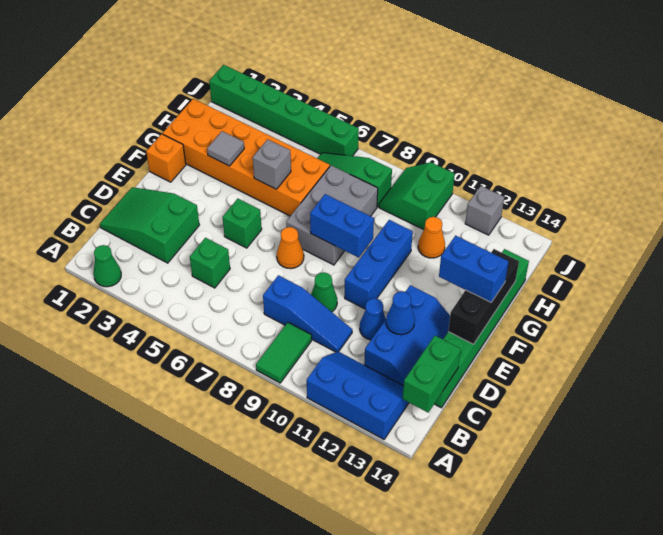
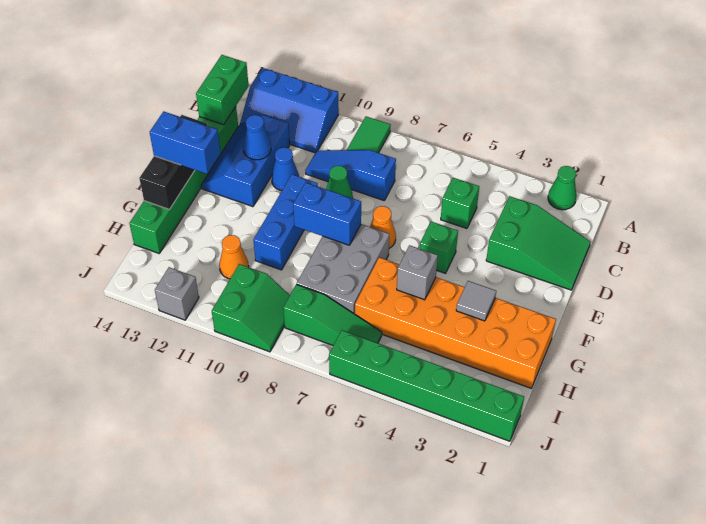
orange brick F1 level 1 -> none

